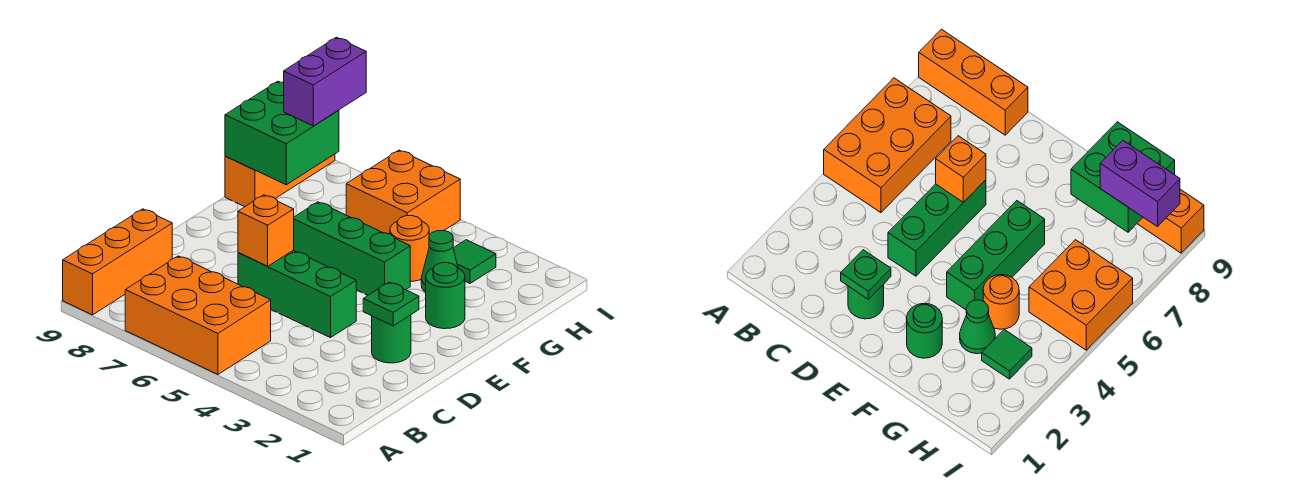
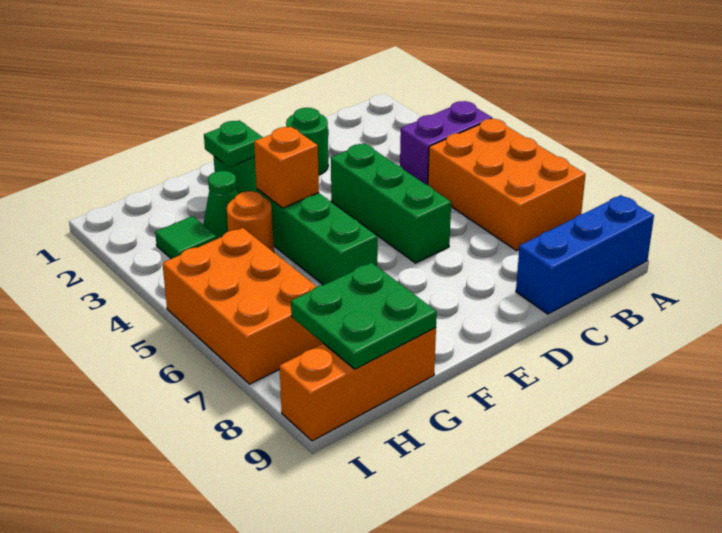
orange brick A9:C9 level 1 -> blue brick A9:C9 level 1
green plate D2 level 2 -> green plate F2 level 2
orange brick D6 level 2 -> orange brick F4 level 2
green brick G8:H9 level 2 -> green plate G8:H9 level 2
orange brick H5:I6 level 1 -> orange brick H5:I7 level 1
purple brick H8:I8 level 3 -> purple brick A4:B4 level 1

